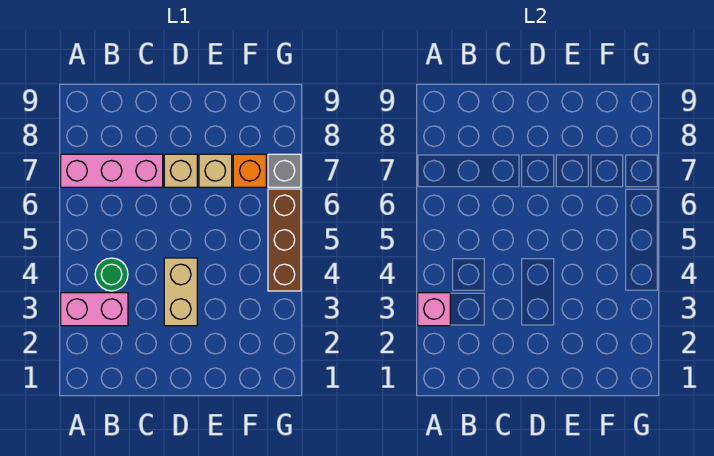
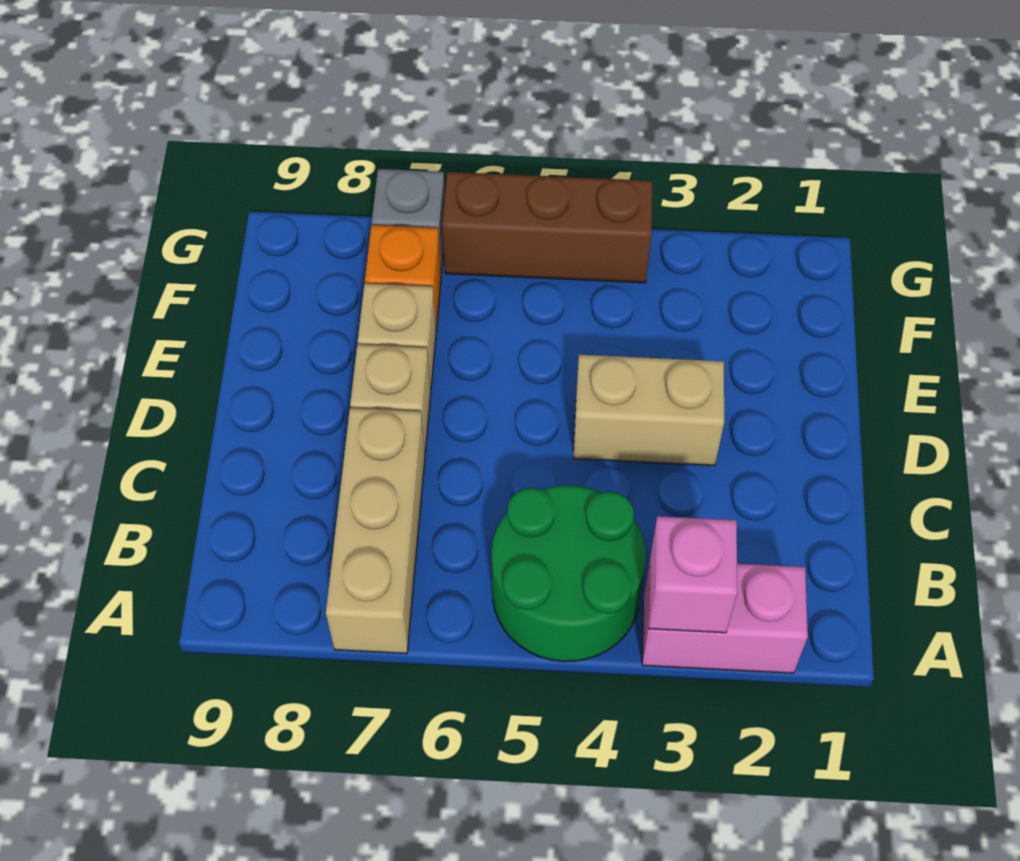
pink brick A3:B3 level 1 -> pink brick A2:A3 level 1
pink brick A7:C7 level 1 -> tan brick A7:C7 level 1
green round brick B4 level 1 -> green round brick A4:B5 level 1

